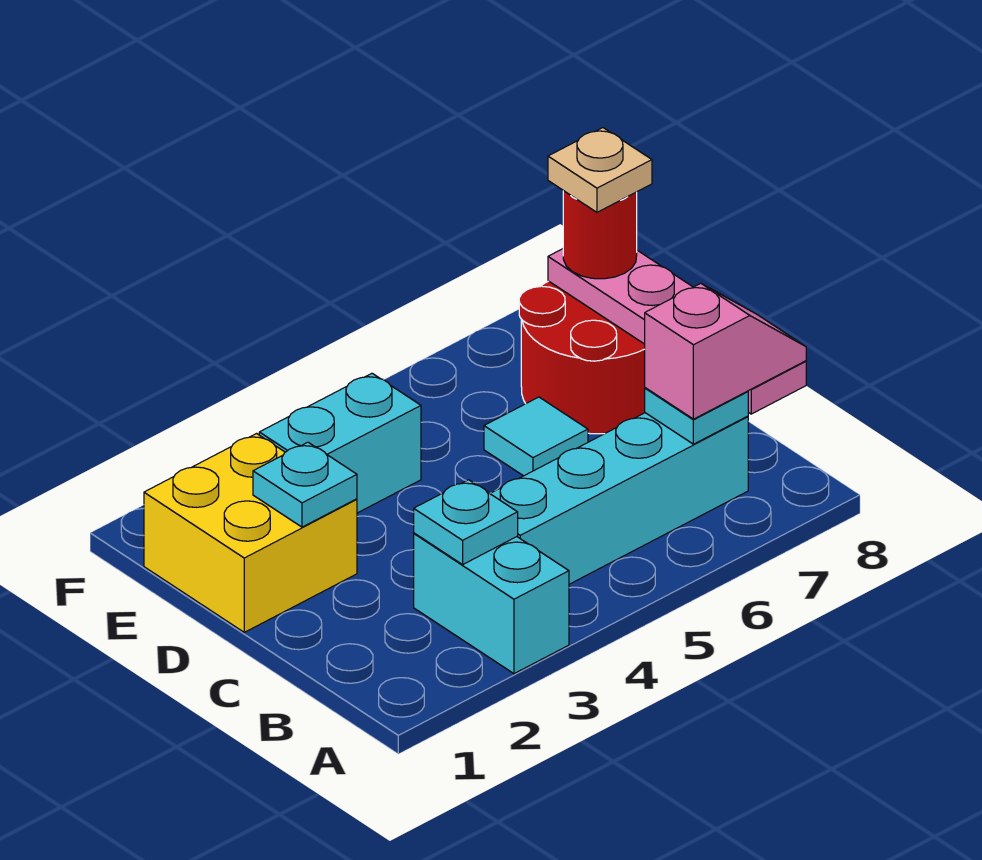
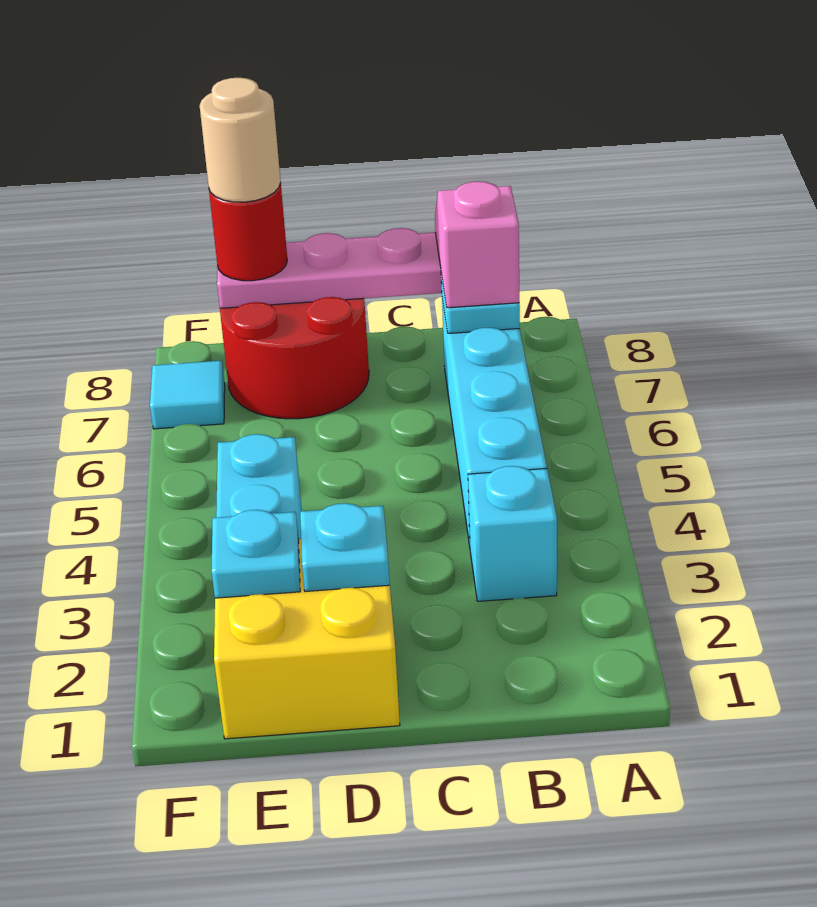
cyan brick A3:B3 level 1 -> cyan brick B3 level 1
cyan plate B3 level 2 -> cyan plate E2 level 2
cyan tile D6 level 1 -> cyan tile F7 level 1
tan plate E8 level 4 -> tan round brick E8 level 4

